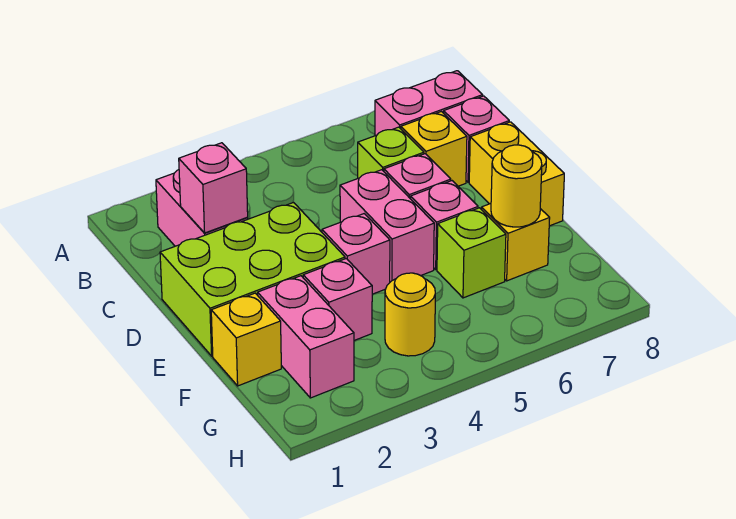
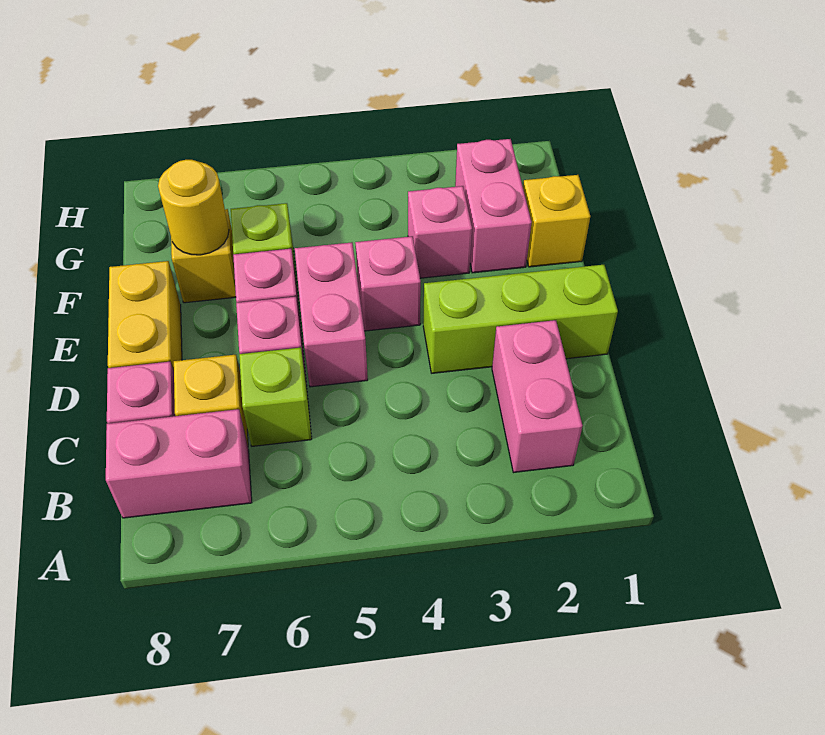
pink brick C2 level 2 -> none
lime brick D1:E3 level 1 -> lime brick D1:D3 level 1
yellow round brick G4 level 1 -> none

